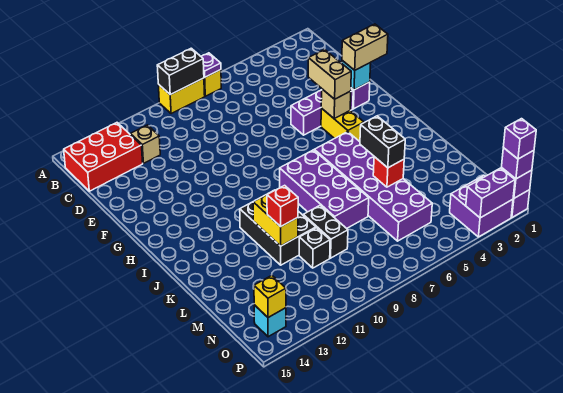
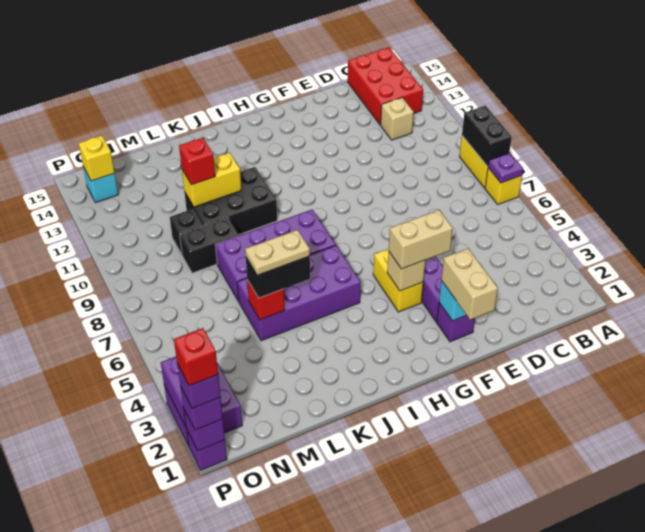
yellow brick G4:H4 level 1 -> yellow brick G4:G5 level 1
purple brick I5:N6 level 1 -> purple brick I5:L6 level 1
none -> tan plate K5:L5 level 4
none -> red brick P1 level 5

